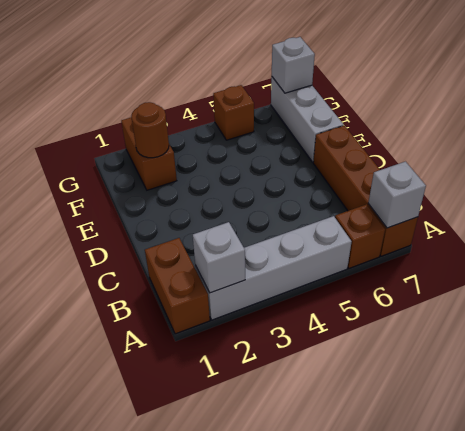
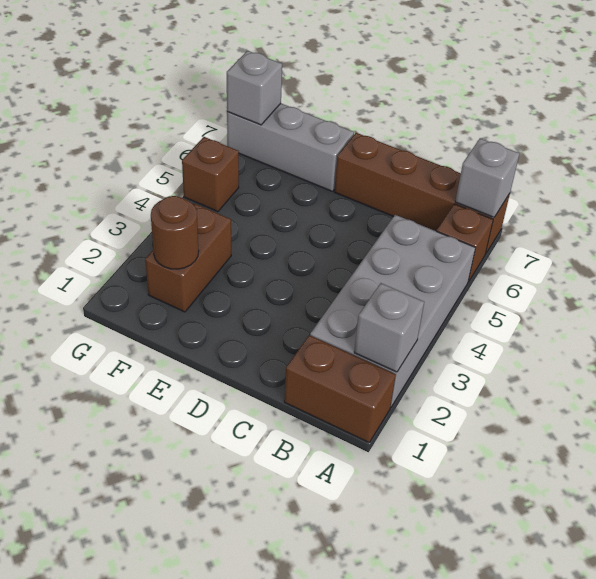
grey brick A2:A5 level 1 -> grey brick A2:B5 level 1
brown brick F2:G2 level 1 -> brown brick F2:F3 level 1

